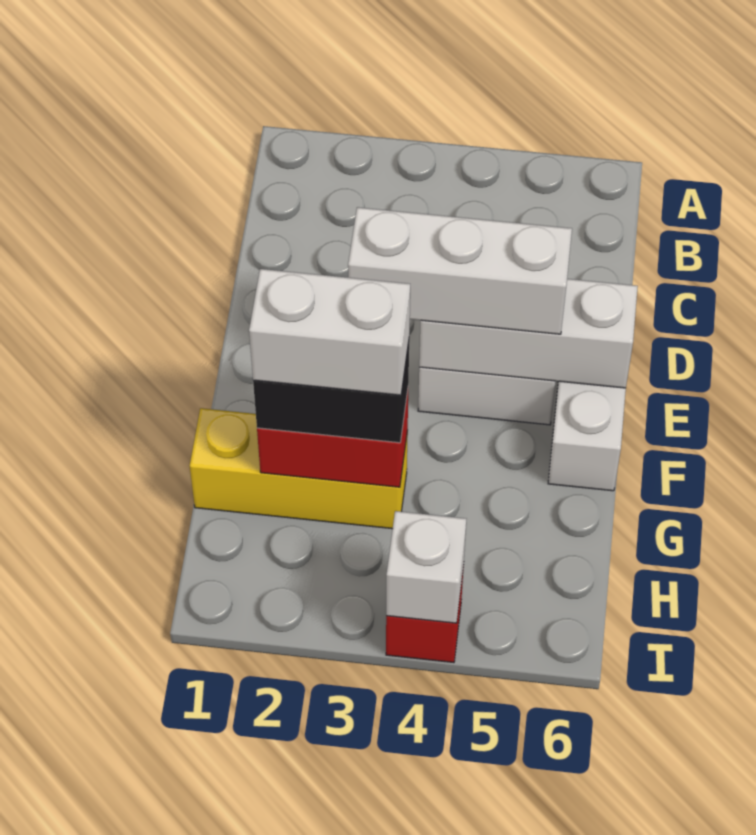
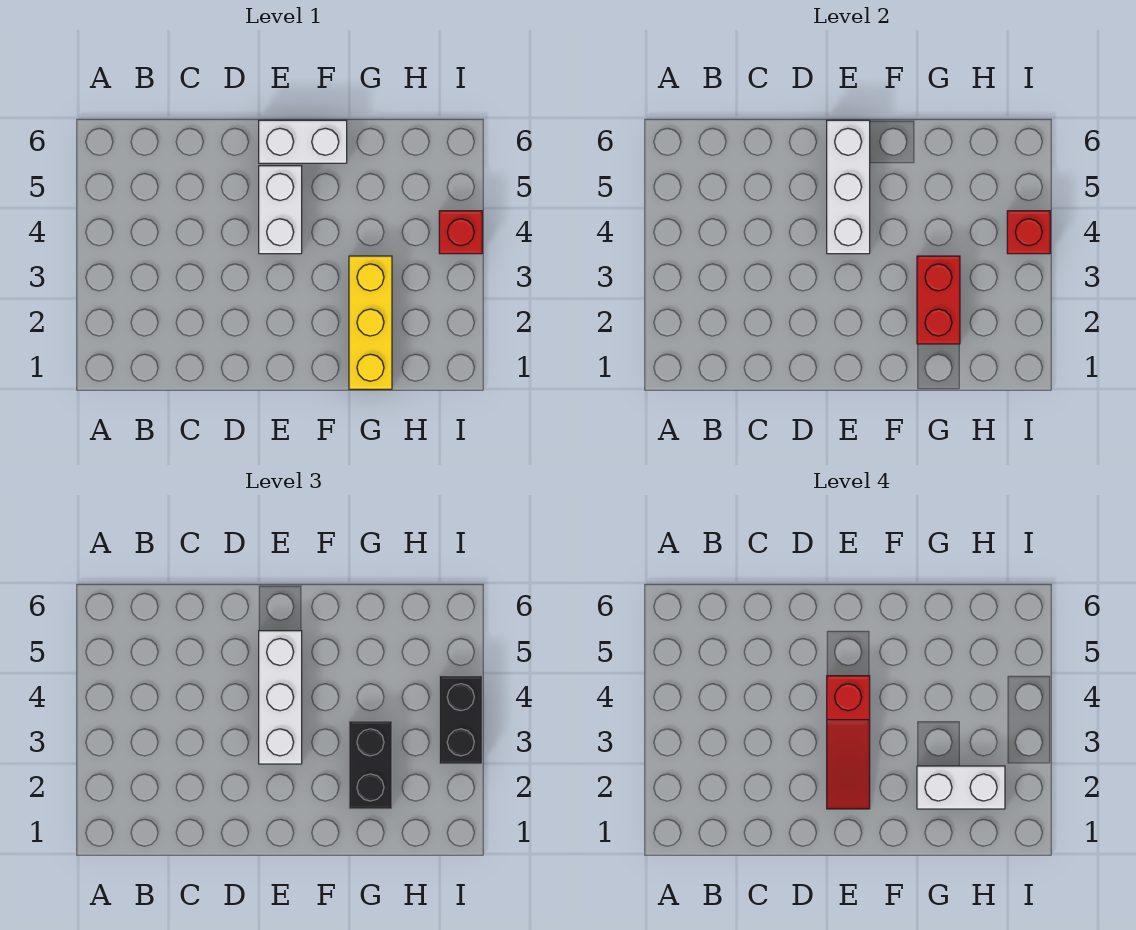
none -> red slope E2:E4 level 4 top 4
white brick G2:G3 level 4 -> white brick G2:H2 level 4
none -> black brick I3:I4 level 3
white brick I4 level 2 -> red brick I4 level 2

